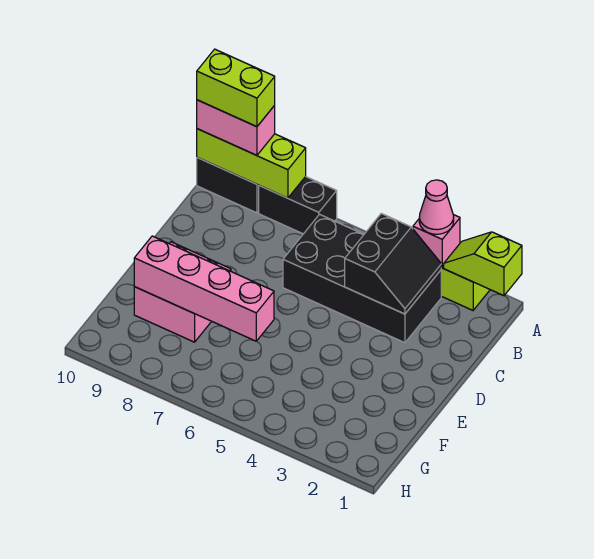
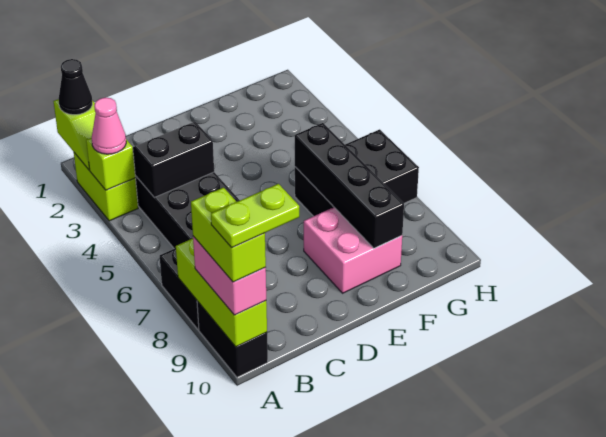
none -> black cone A1 level 3
pink brick A3 level 2 -> lime brick A3 level 2
none -> lime plate A10:B10 level 5
none -> black brick F6:H7 level 1
pink brick F6:F9 level 2 -> black brick F6:F9 level 2

